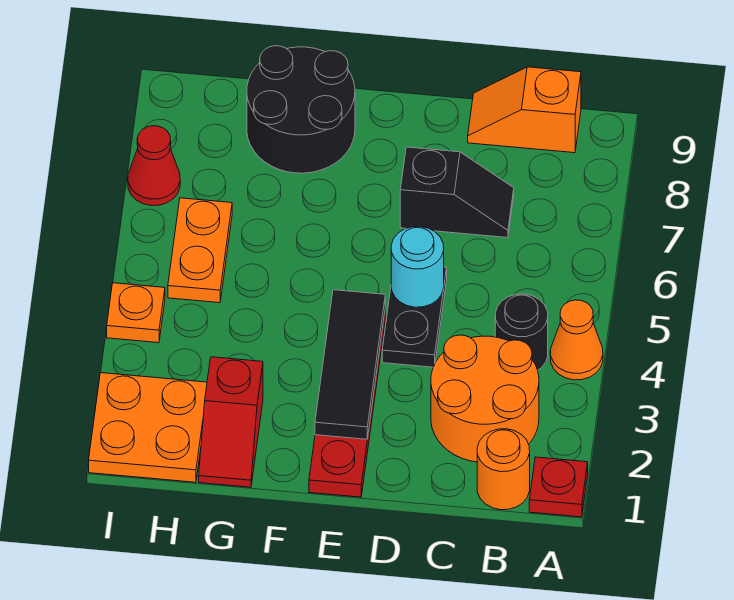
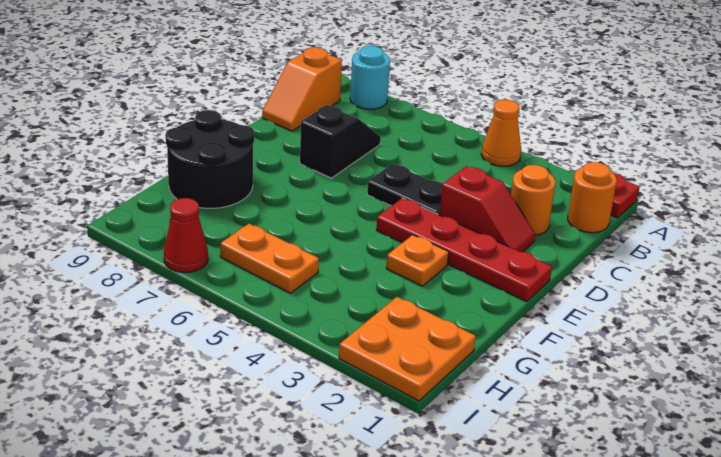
orange round brick B2:C3 level 1 -> orange round brick C2 level 1
black round brick B4 level 1 -> none
cyan round brick D5 level 2 -> cyan round brick A8 level 1
black tile E2:E4 level 2 -> none
red slope G1:G2 level 1 top 2 -> red slope D2:D3 level 1 top 3
orange plate I4 level 1 -> orange plate F3 level 1

